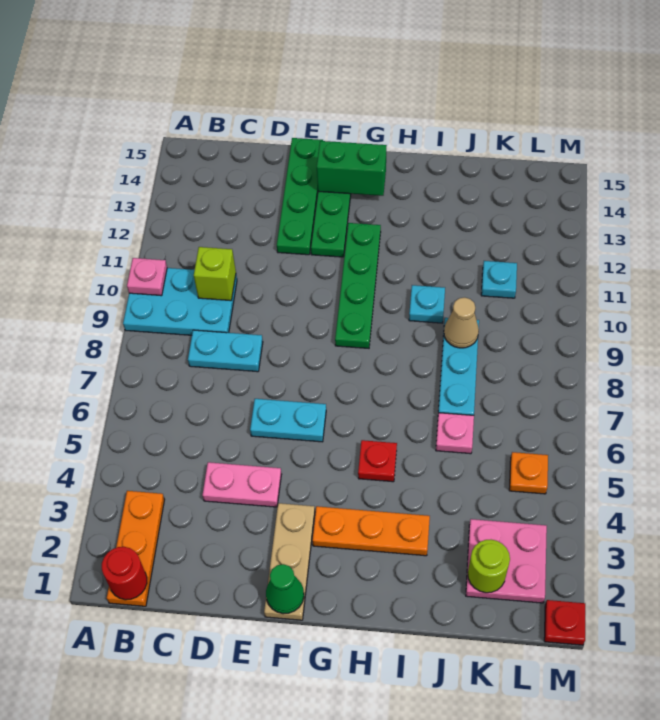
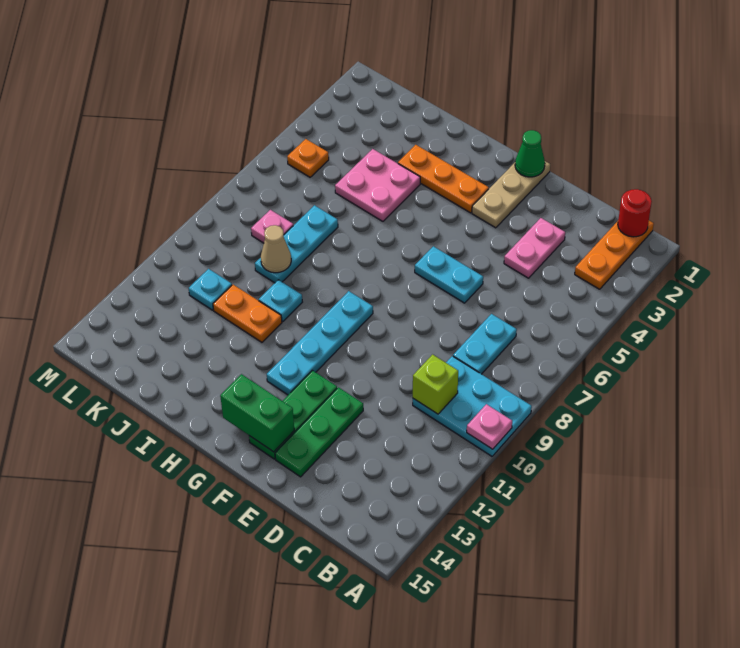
cyan plate C8:D8 level 1 -> cyan plate C7:C8 level 1
pink plate D4:E4 level 1 -> pink plate D3:D4 level 1
green plate E12:E15 level 1 -> green plate E12:E14 level 1
green plate G9:G12 level 1 -> cyan plate G9:G12 level 1
red plate H5 level 1 -> none
none -> orange plate I11:J11 level 1
pink plate J6 level 1 -> pink plate K8 level 1
pink plate K2:L3 level 1 -> pink plate I4:J5 level 1
lime round brick K2 level 2 -> none
red plate M1 level 1 -> none

